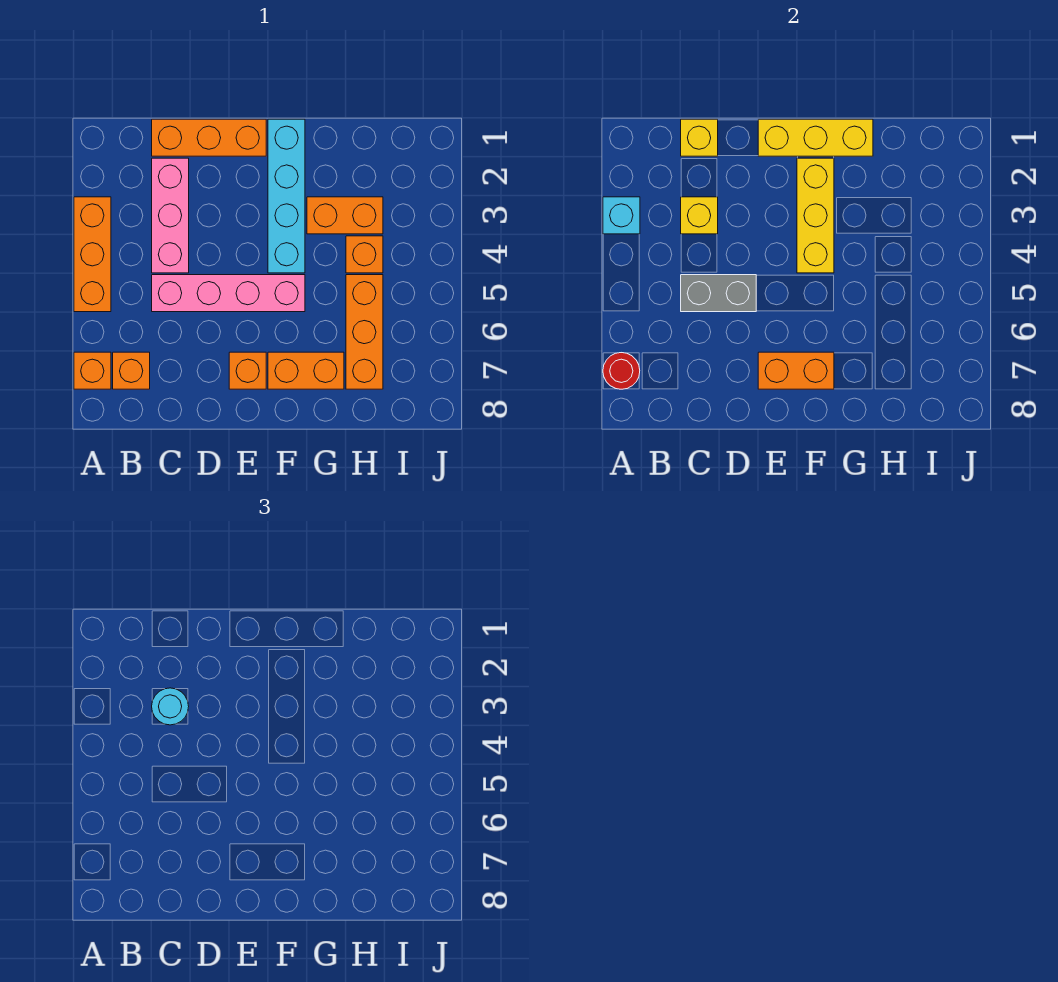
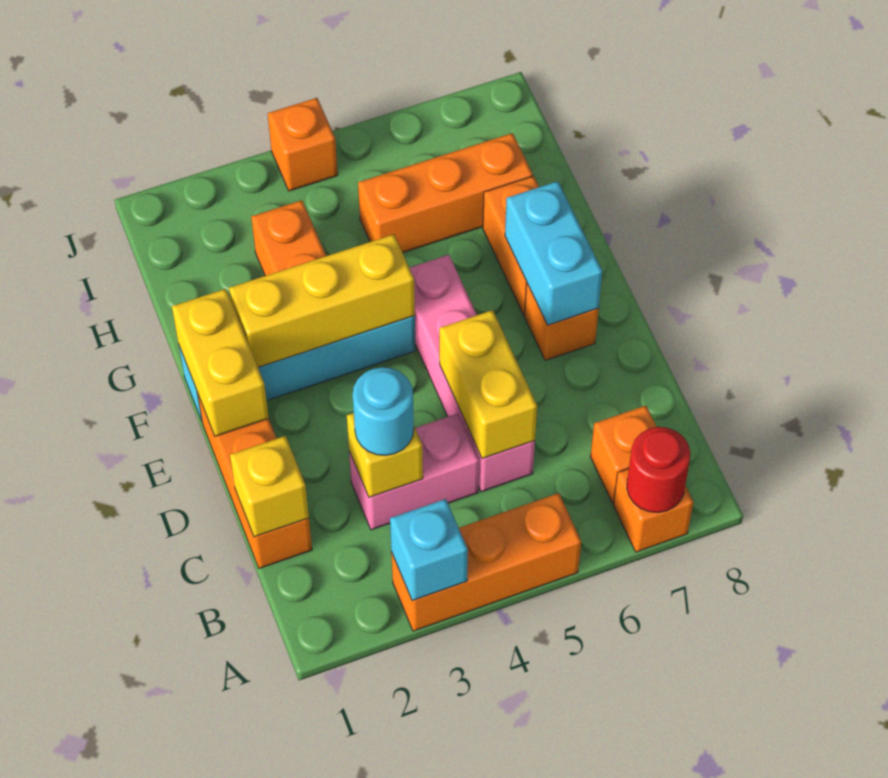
pink brick C2:C4 level 1 -> pink brick C3:C4 level 1
grey brick C5:D5 level 2 -> yellow brick C5:D5 level 2
yellow brick E1:G1 level 2 -> yellow brick E1:F1 level 2
orange brick E7:F7 level 2 -> cyan brick E7:F7 level 2
orange brick H4 level 1 -> orange brick J4 level 1

